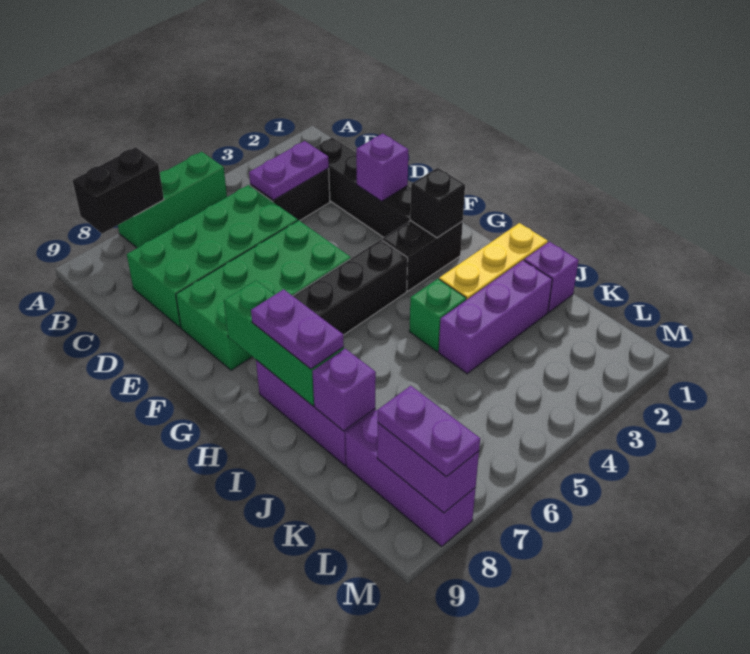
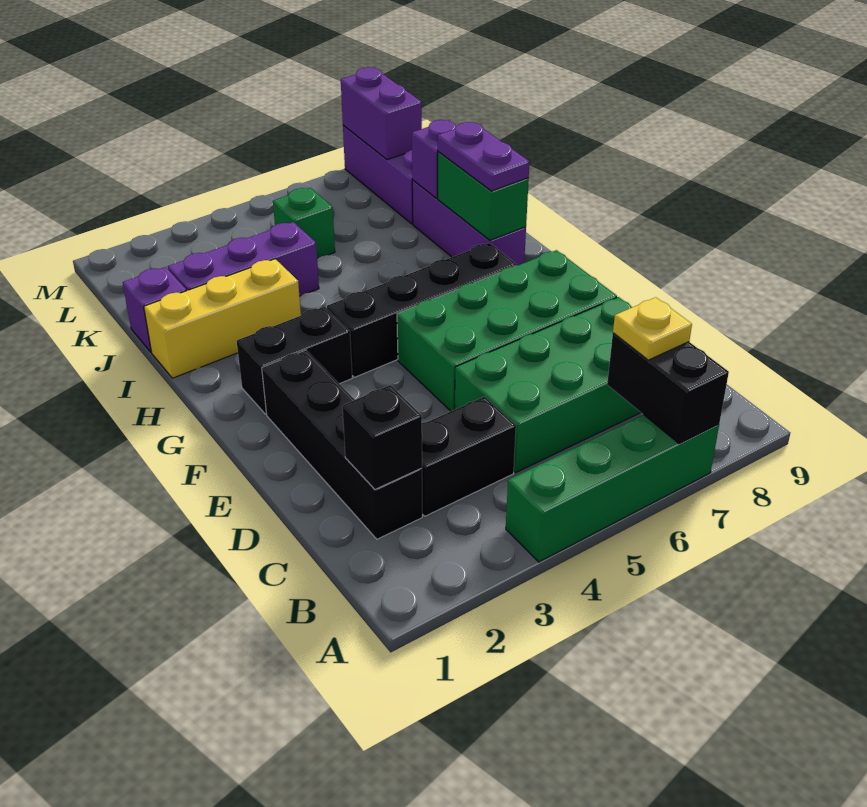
green brick A5:A7 level 1 -> green brick A4:A7 level 1
black brick A7:A8 level 2 -> black brick A7:B7 level 2
none -> yellow plate B7 level 3
purple plate C3:C4 level 2 -> none
purple brick E2 level 2 -> none
black brick G2 level 2 -> black brick C2 level 2
green brick G8:I8 level 2 -> green brick H8:I8 level 2
green brick I4 level 1 -> green brick K5 level 1
purple plate L8:M8 level 3 -> none

